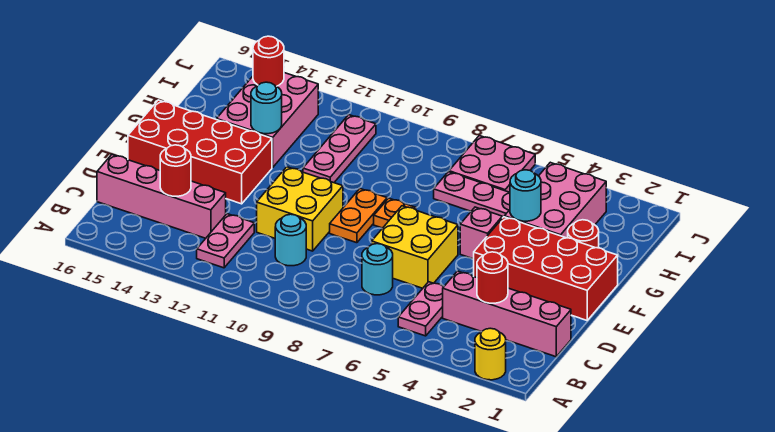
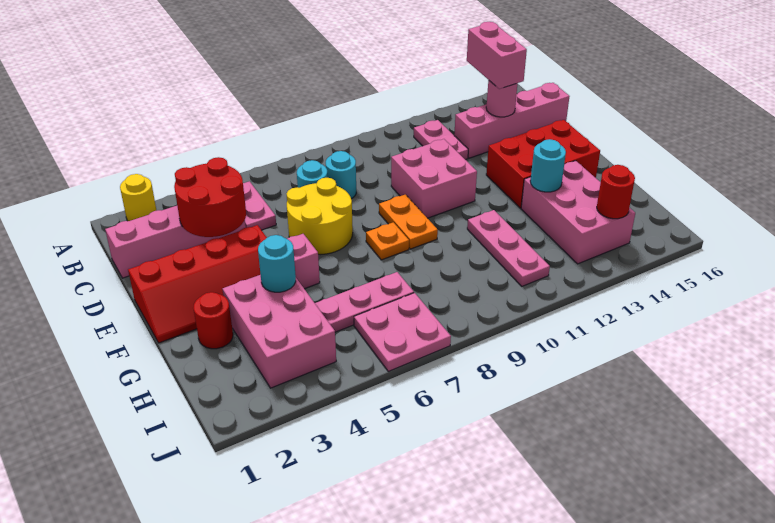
none -> pink brick B14:C14 level 3
red round brick C3 level 2 -> red round brick C3:D4 level 2
cyan round brick C10 level 1 -> cyan round brick C8 level 1
red round brick C14 level 2 -> pink round brick C14 level 2
yellow brick D6:E7 level 1 -> yellow round brick D6:E7 level 1
yellow brick D10:E11 level 1 -> pink brick D10:E11 level 1
red brick E1:F4 level 1 -> red slope E1:F4 level 1 top E
red brick E13:F16 level 1 -> red brick E13:F15 level 1

